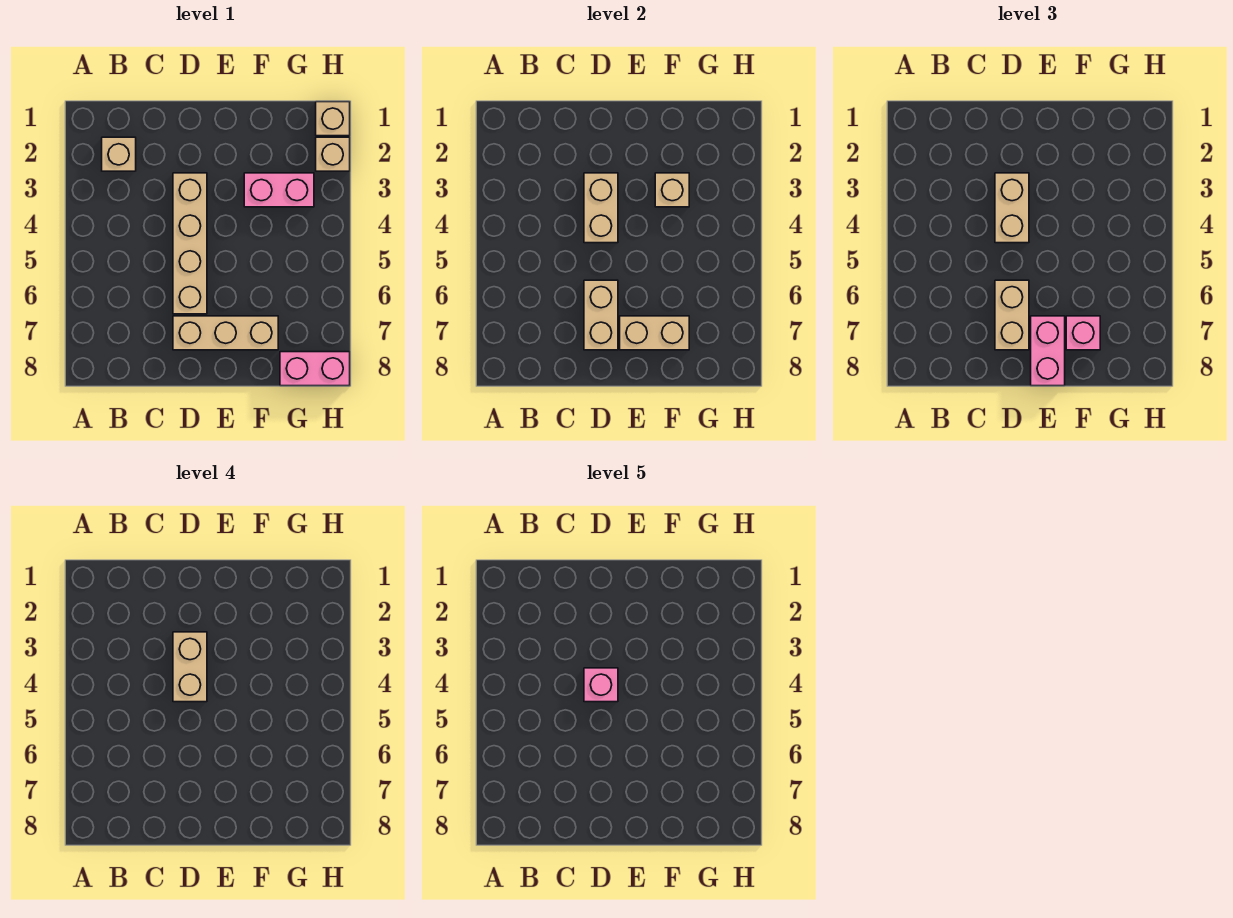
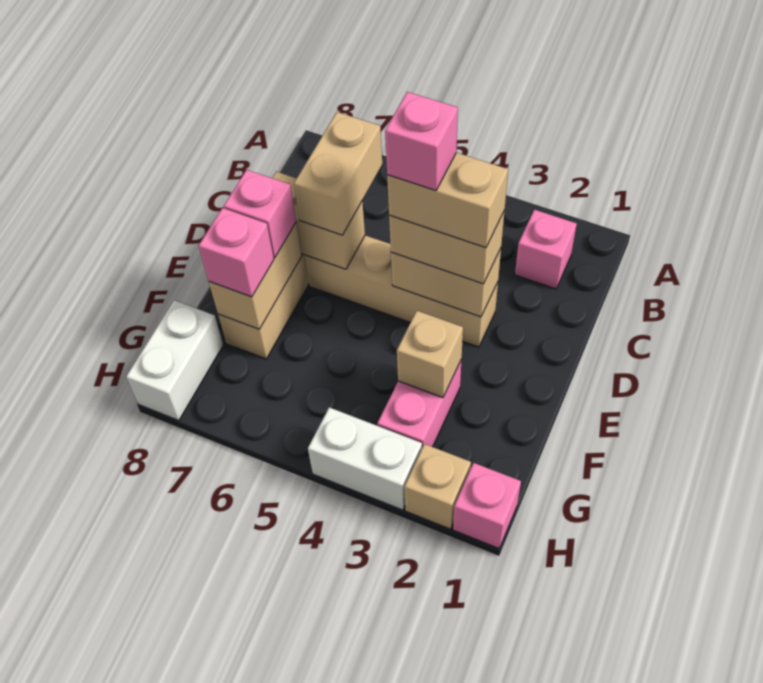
tan brick B2 level 1 -> pink brick B2 level 1
tan brick D6:D7 level 3 -> tan brick C6:D6 level 3
pink brick E7:E8 level 3 -> pink brick E7 level 3
pink brick G8:H8 level 1 -> white brick G8:H8 level 1
tan brick H1 level 1 -> pink brick H1 level 1
none -> white brick H3:H4 level 1

